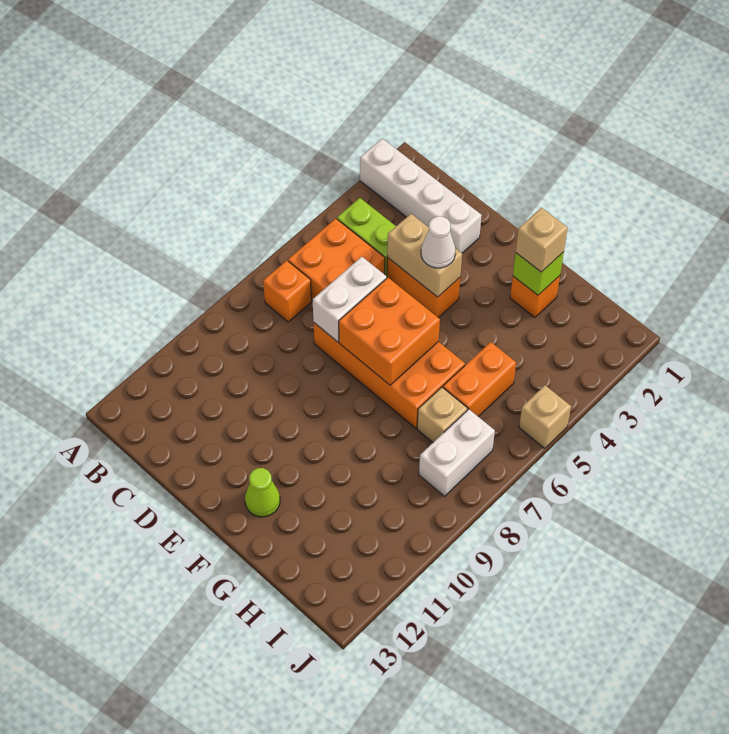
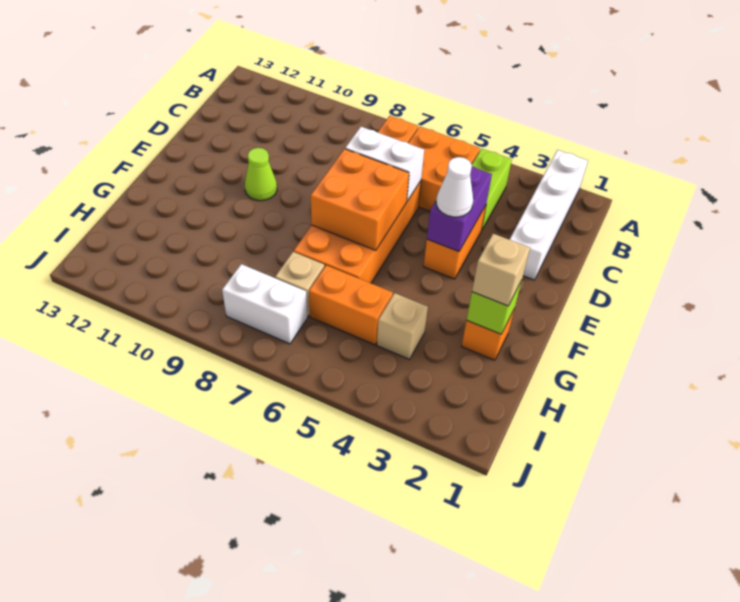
tan brick D4:E4 level 2 -> purple brick D4:E4 level 2
lime cone F12 level 1 -> lime cone E10 level 1
tan brick J5 level 1 -> tan brick H4 level 1

